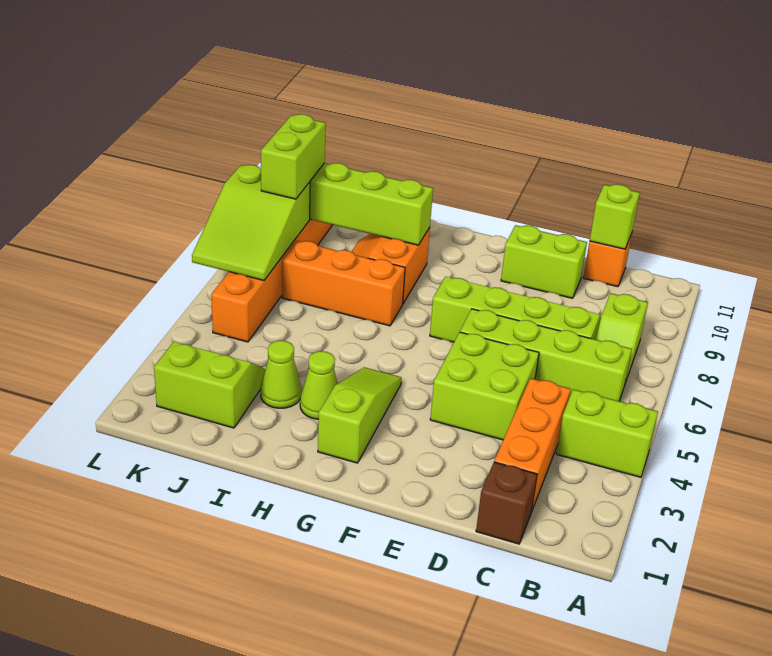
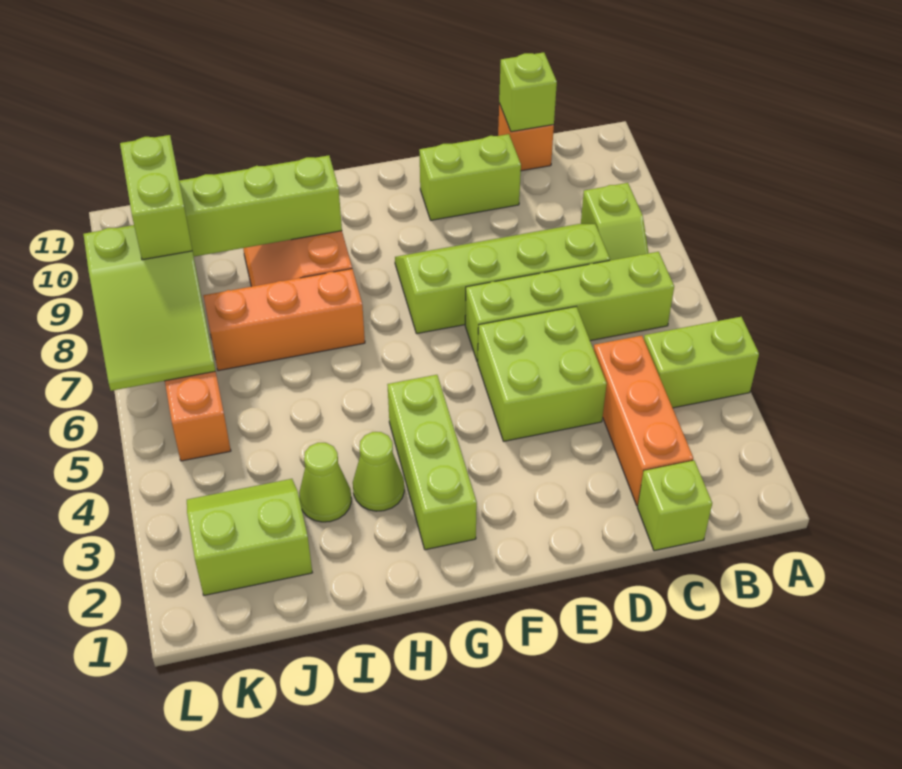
brown brick C1 level 1 -> lime brick C1 level 1
lime slope G2:G4 level 1 top 2 -> lime brick G2:G4 level 1

